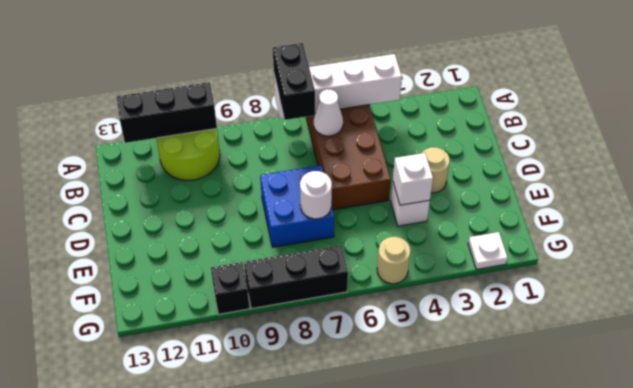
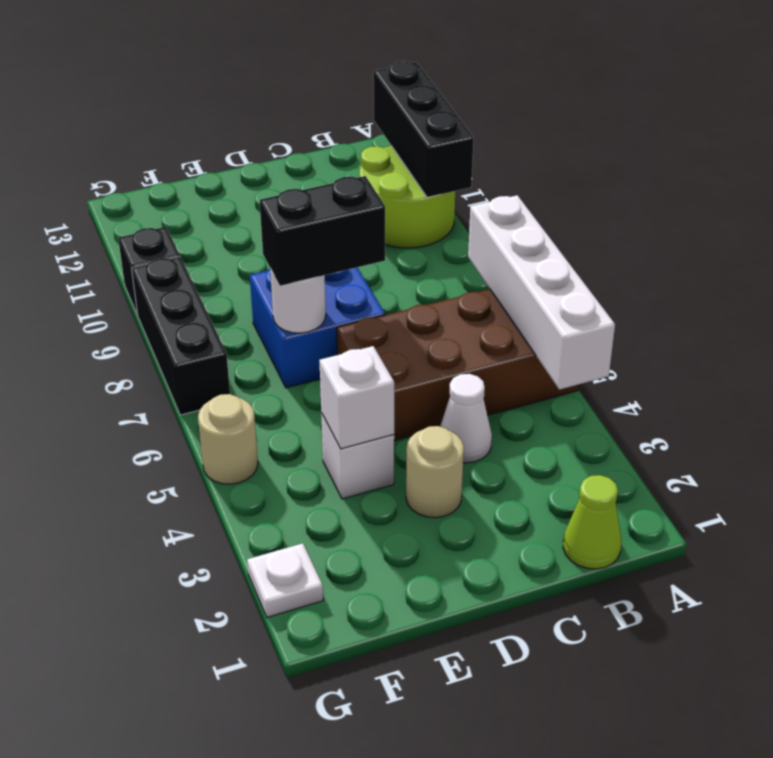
black brick A7:B7 level 3 -> black brick D7:E7 level 3
none -> lime cone B1 level 1
white cone B6 level 2 -> white cone C4 level 1

